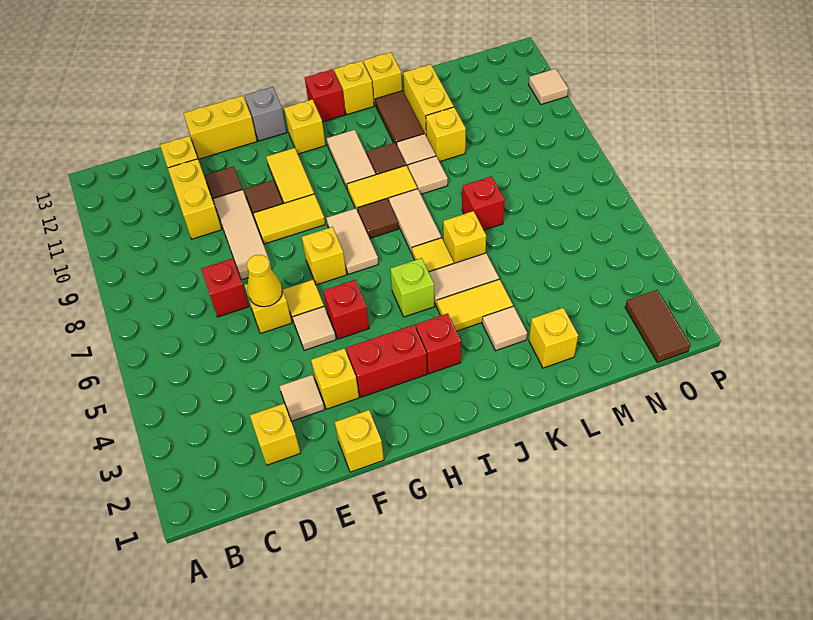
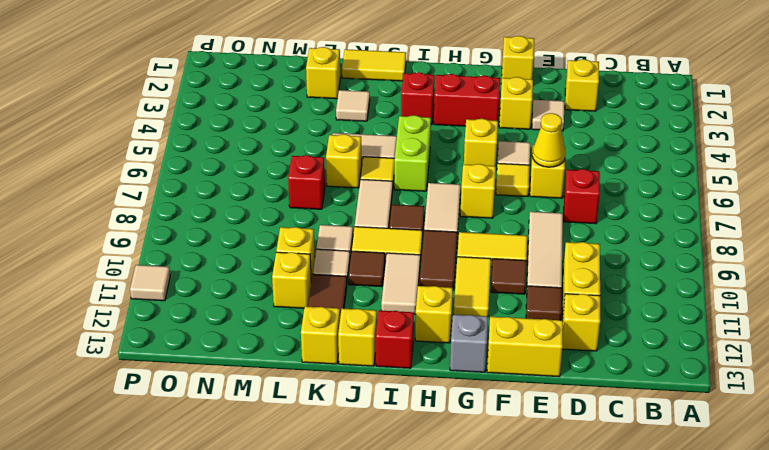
red brick G5 level 1 -> yellow brick G5 level 1
lime brick I5 level 1 -> lime brick I5:I6 level 1
yellow tile J4:K4 level 1 -> yellow tile J1:K1 level 1
yellow brick L11:L12 level 1 -> yellow brick L11 level 1
brown tile O1:O2 level 1 -> brown tile H9:H10 level 1

